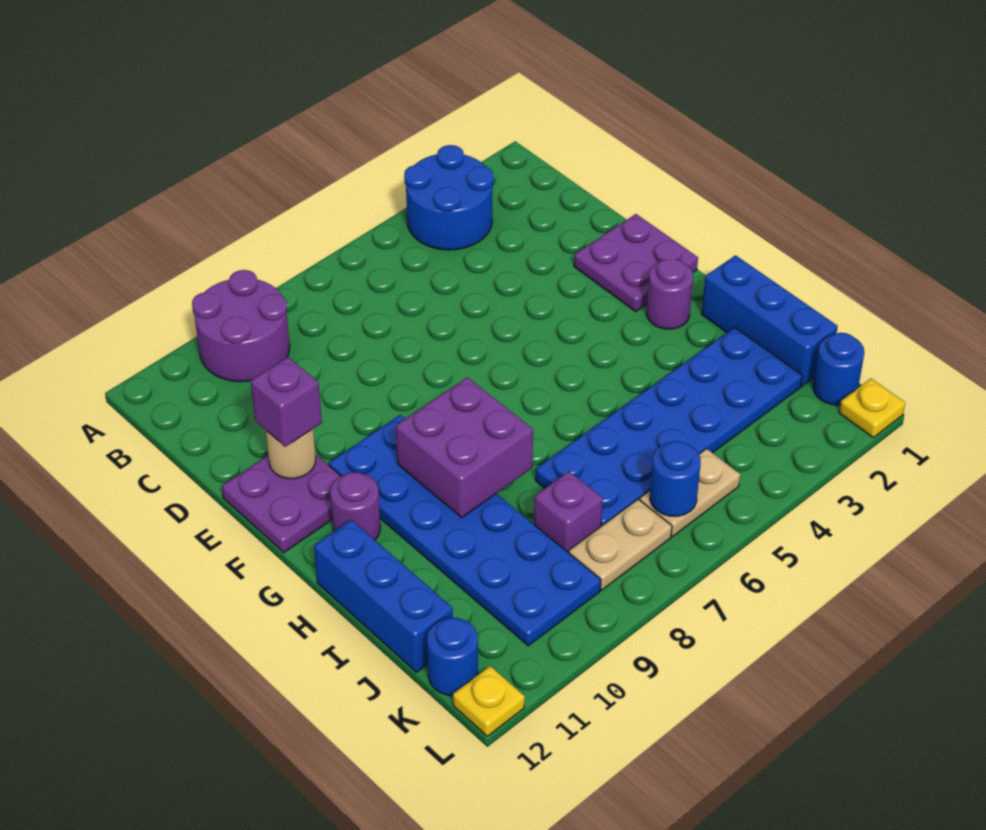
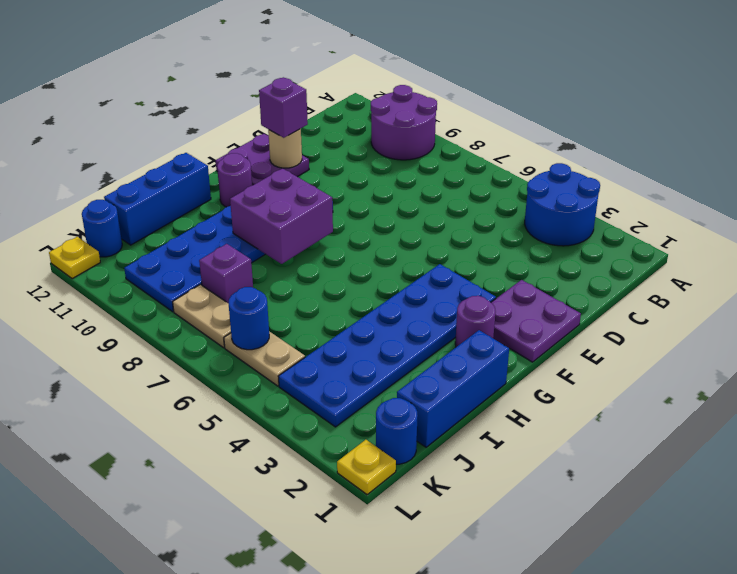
blue plate I2:J7 level 1 -> blue plate F3:K4 level 1

